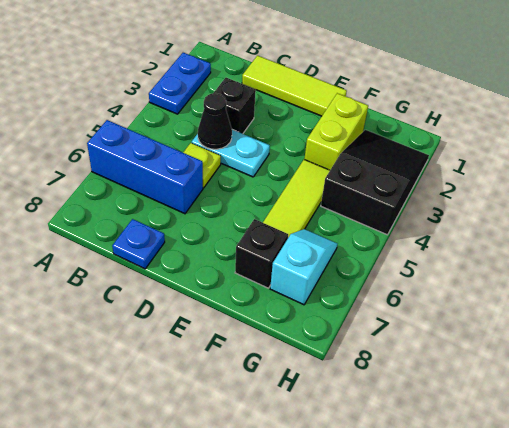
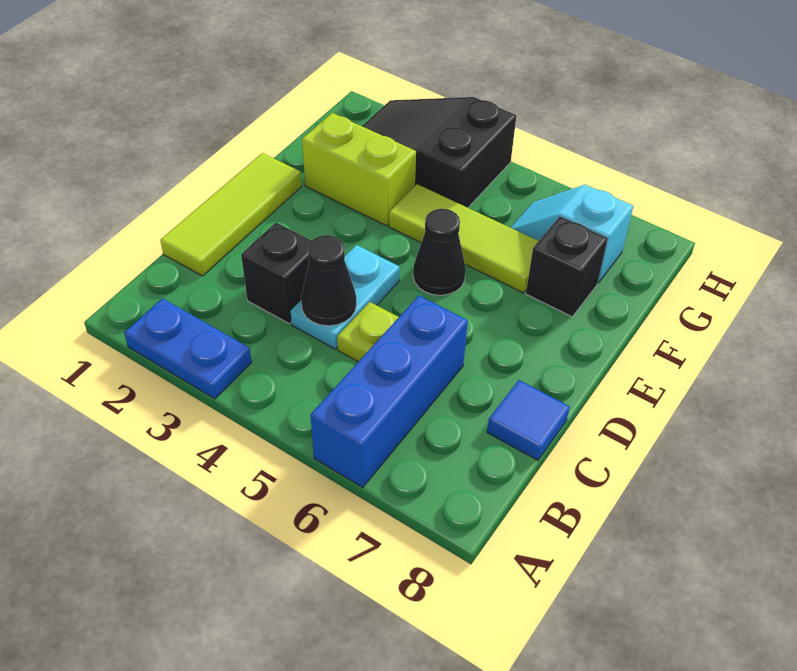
blue plate C8 level 1 -> blue tile C8 level 1
none -> black cone E5 level 1

